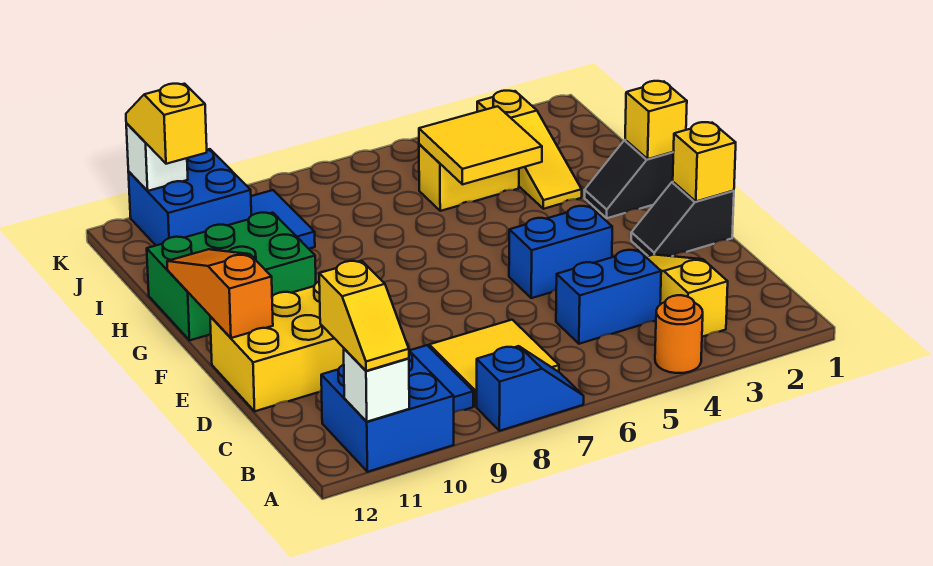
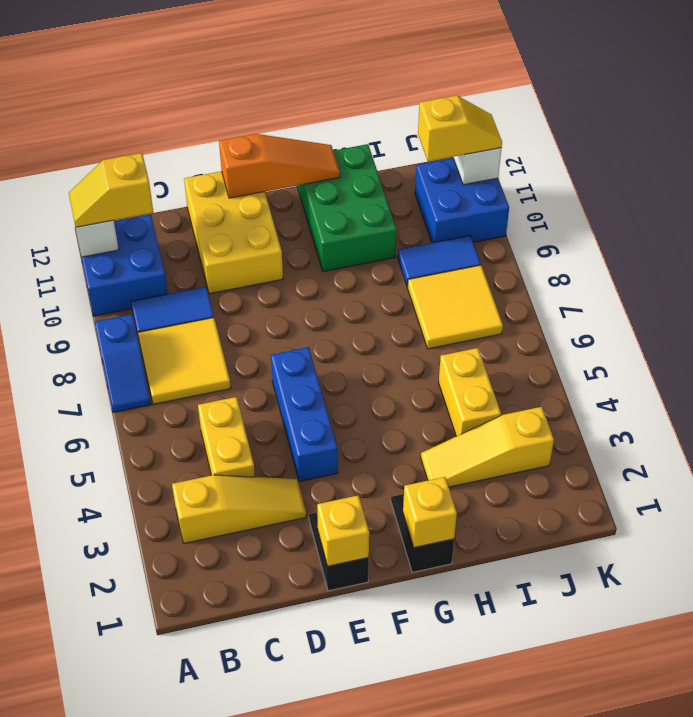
orange round brick A4 level 1 -> none
blue brick C4:C5 level 1 -> yellow brick C4:C5 level 1
blue brick E4:E5 level 1 -> blue brick E4:E6 level 1
yellow tile H4:I5 level 2 -> yellow tile I7:J8 level 1

